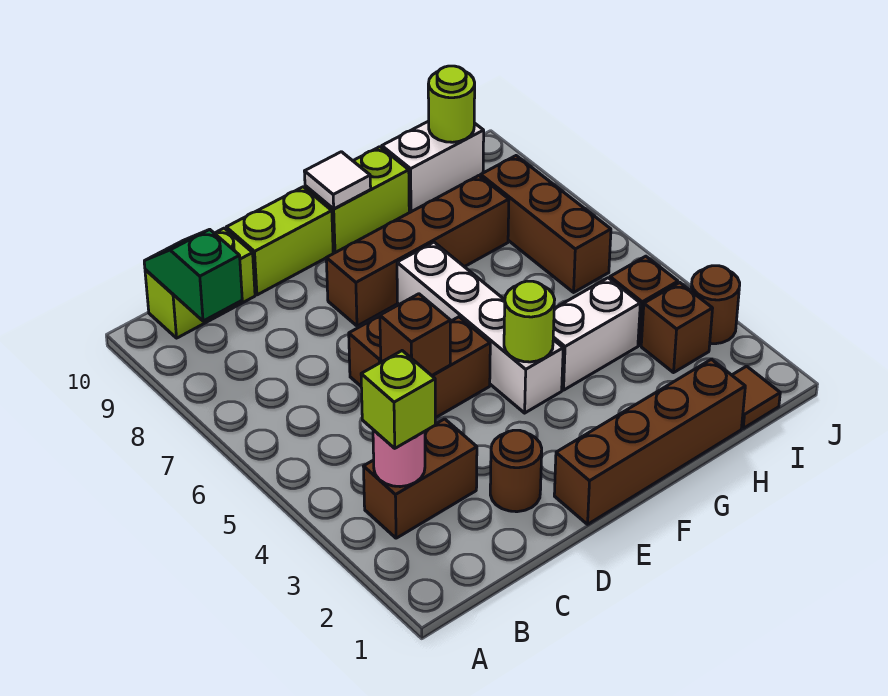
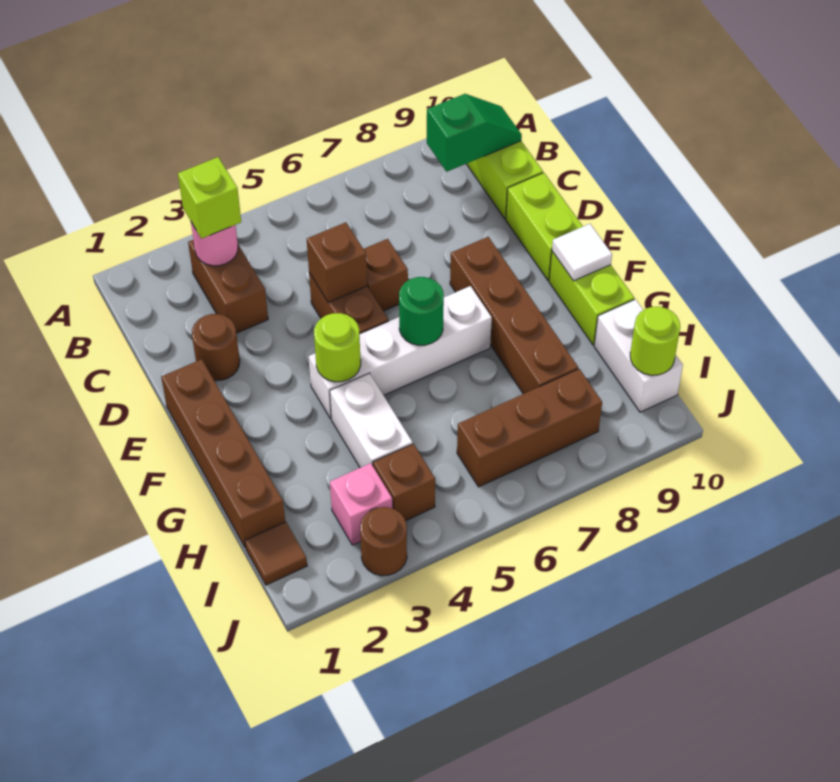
none -> green round brick F6 level 2
brown brick I3 level 1 -> pink brick I3 level 1

